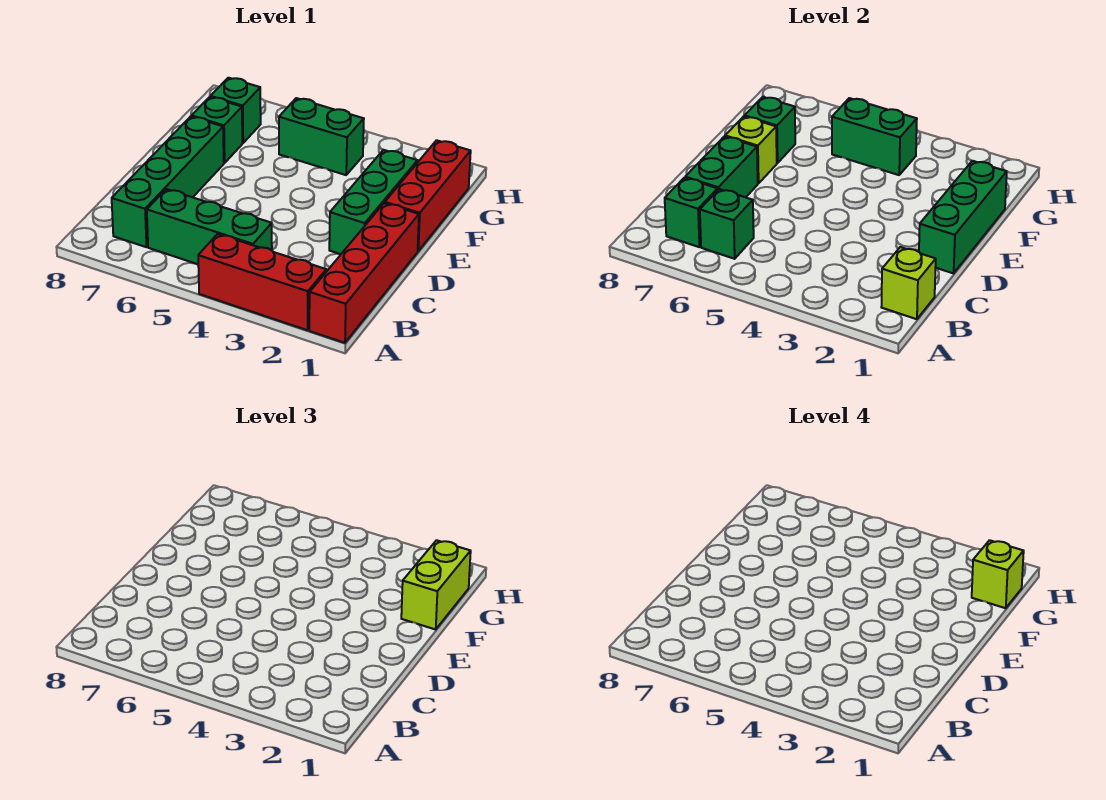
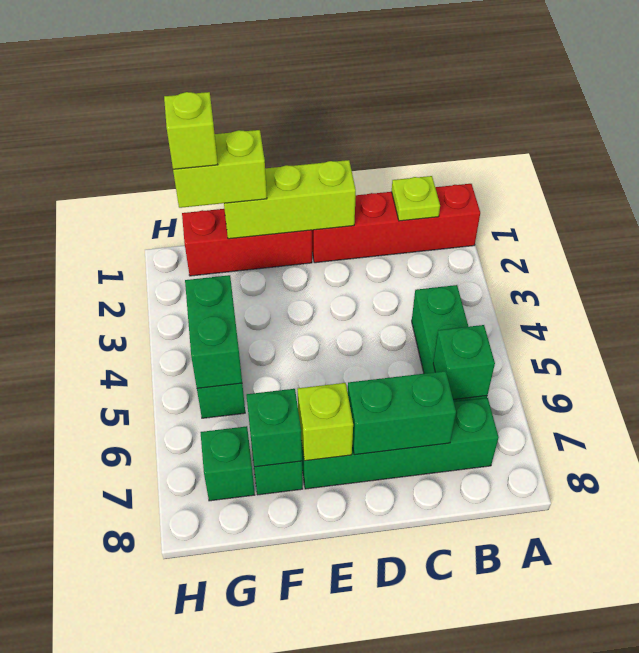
red brick A2:A4 level 1 -> none
lime brick B1 level 2 -> lime plate B1 level 2
green brick B7 level 2 -> none
green brick D1:F1 level 2 -> lime brick D1:F1 level 2
green brick D2:F2 level 1 -> none

